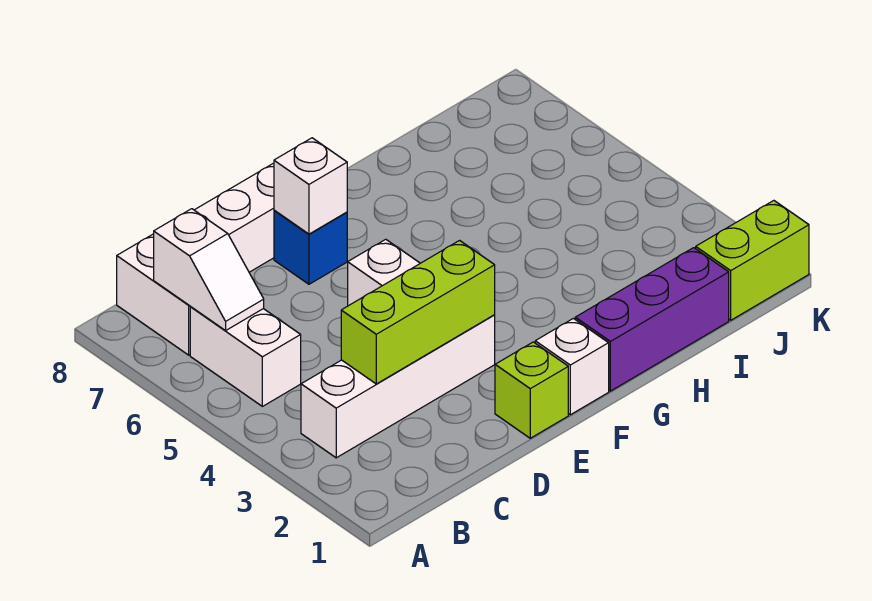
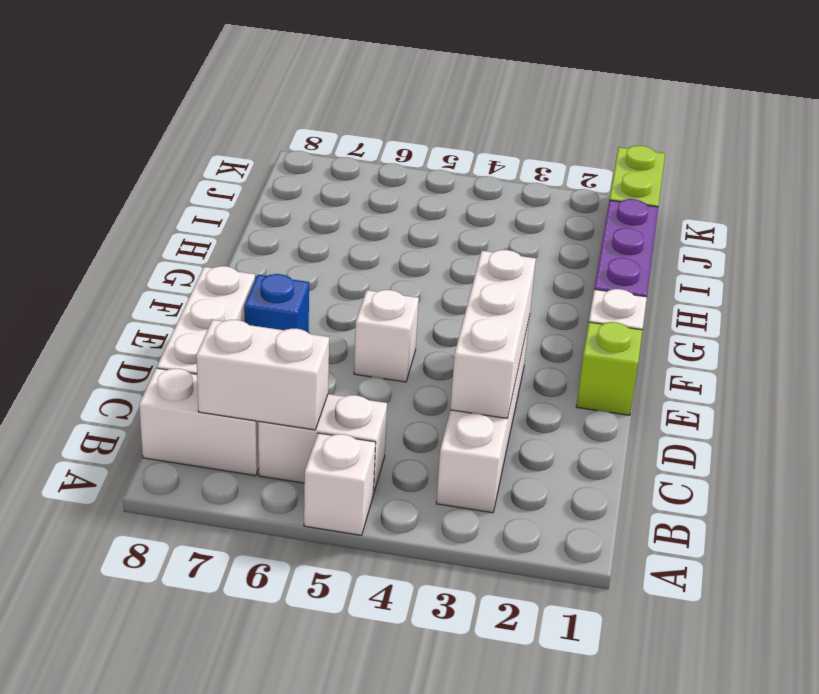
white slope B6:B7 level 2 top 7 -> white brick B6:B7 level 2
lime brick C3:E3 level 2 -> white brick C3:E3 level 2
white brick E7 level 2 -> white brick A5 level 1

